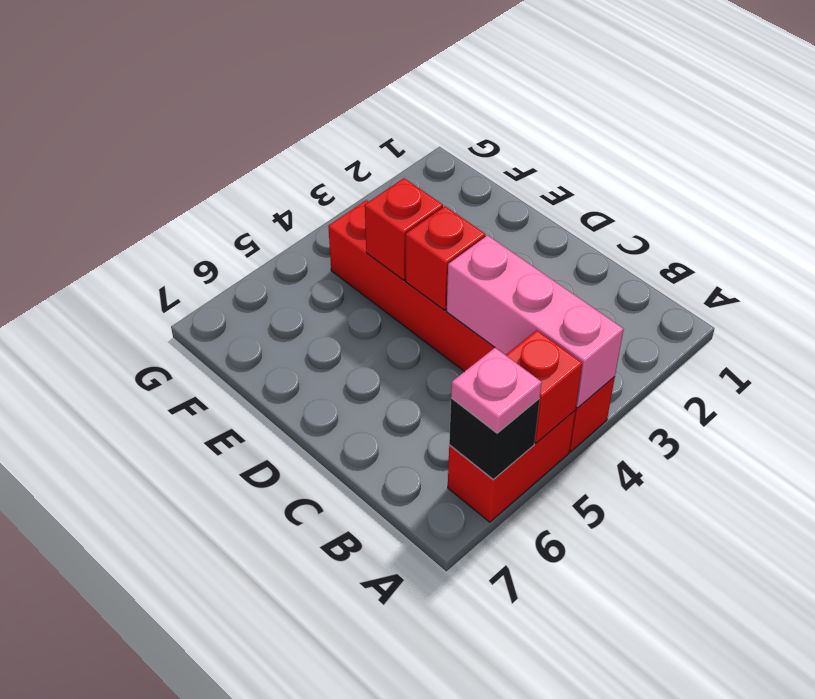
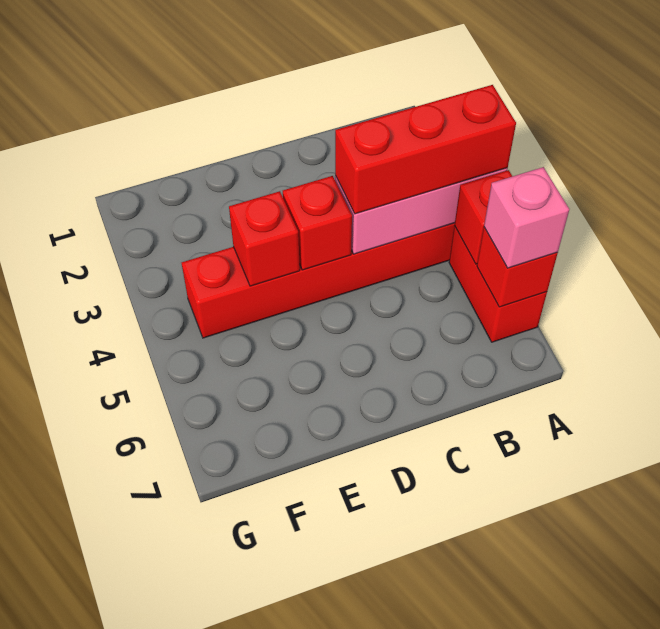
none -> red brick A4:C4 level 3
black brick A6 level 2 -> red brick A6 level 2
pink plate A6 level 3 -> pink brick A6 level 3

